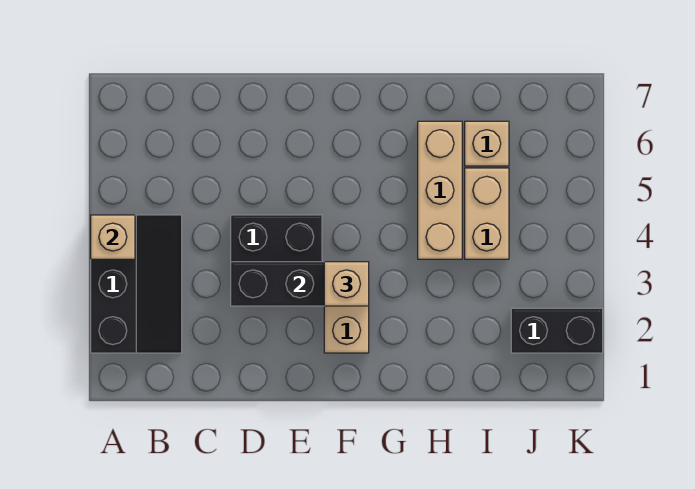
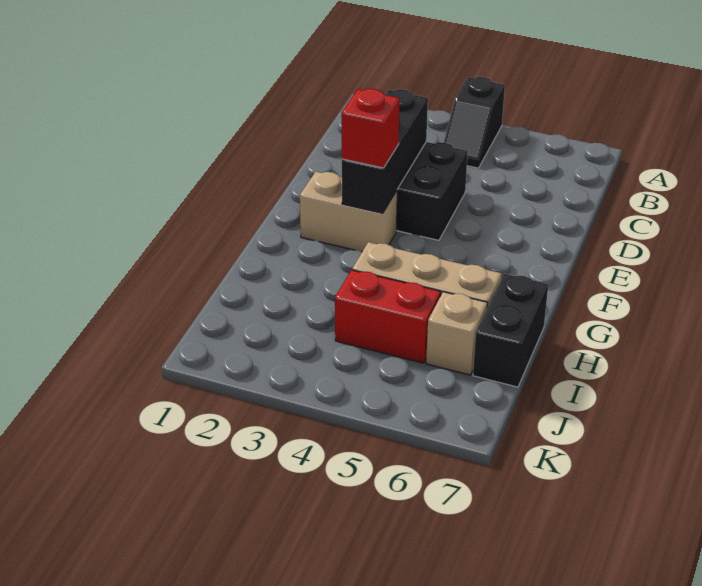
black slope A2:B4 level 1 top A -> black slope A4:B4 level 1 top A
tan brick A4 level 2 -> none
tan brick F3 level 3 -> red brick F3 level 3
tan brick I4:I5 level 1 -> red brick I4:I5 level 1
black brick J2:K2 level 1 -> black brick H7:I7 level 1

